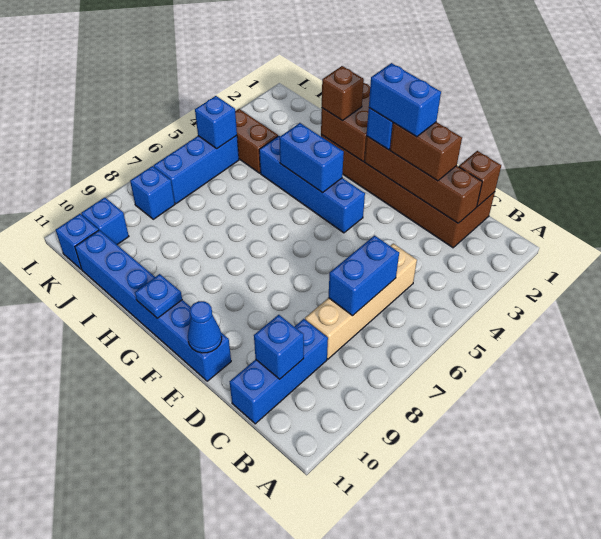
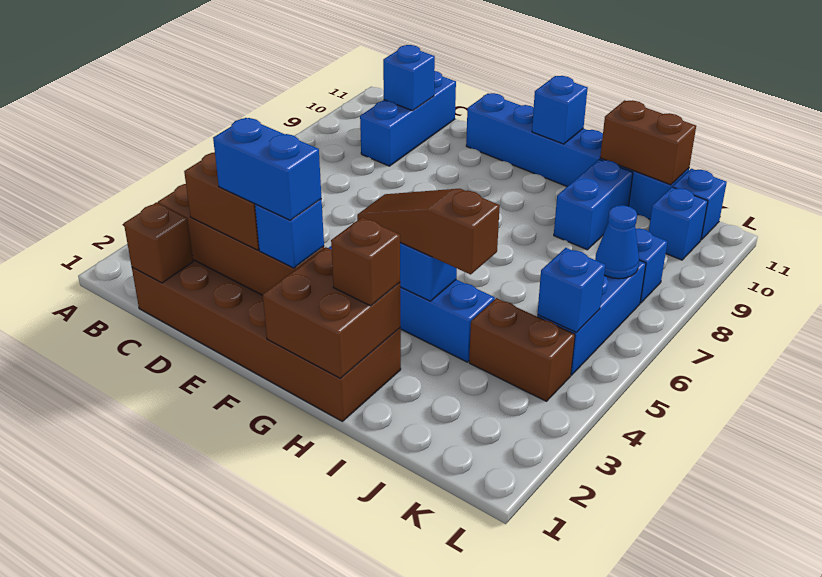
tan brick C5:C8 level 1 -> none
blue brick C6:C7 level 2 -> blue brick I9:I10 level 1
blue cone E11 level 2 -> blue cone K7 level 2
none -> brown slope G4:I4 level 3 top I
blue plate G11 level 2 -> blue brick G11 level 2
none -> brown brick I11:J11 level 2

